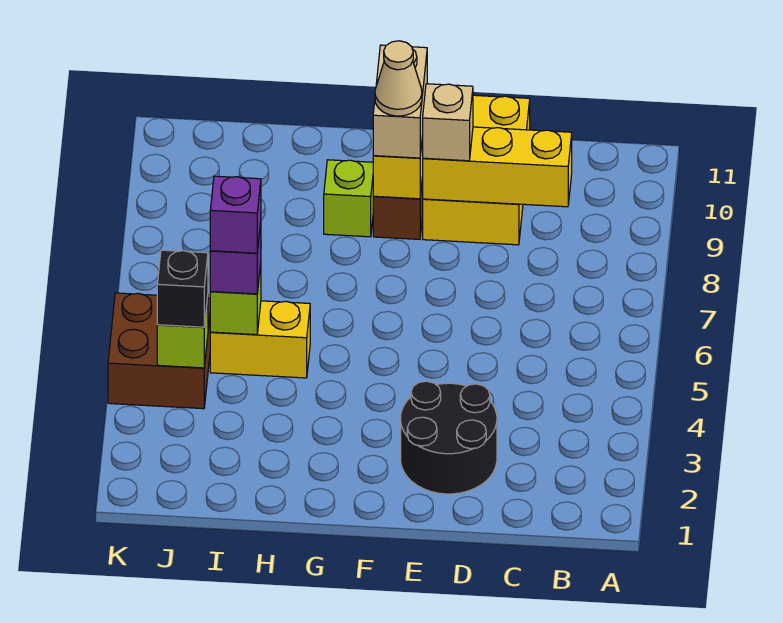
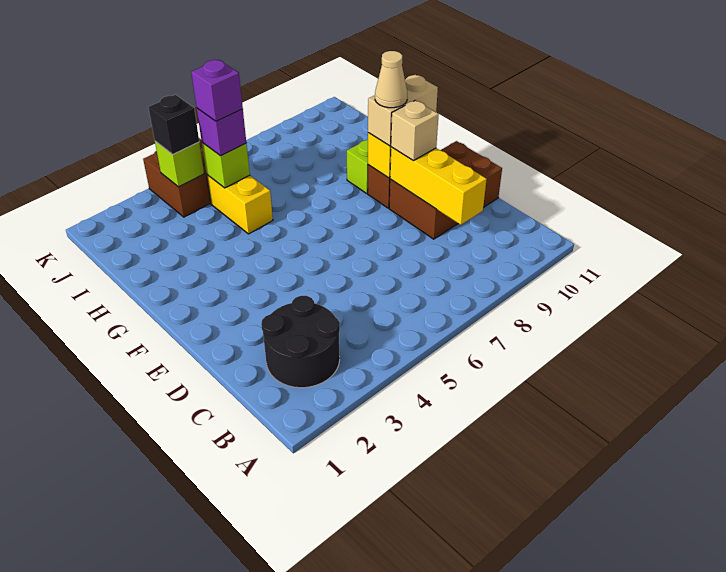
black round brick D2:E3 level 1 -> black round brick B2:C3 level 1
yellow brick D9:E11 level 1 -> brown brick D9:E11 level 1

